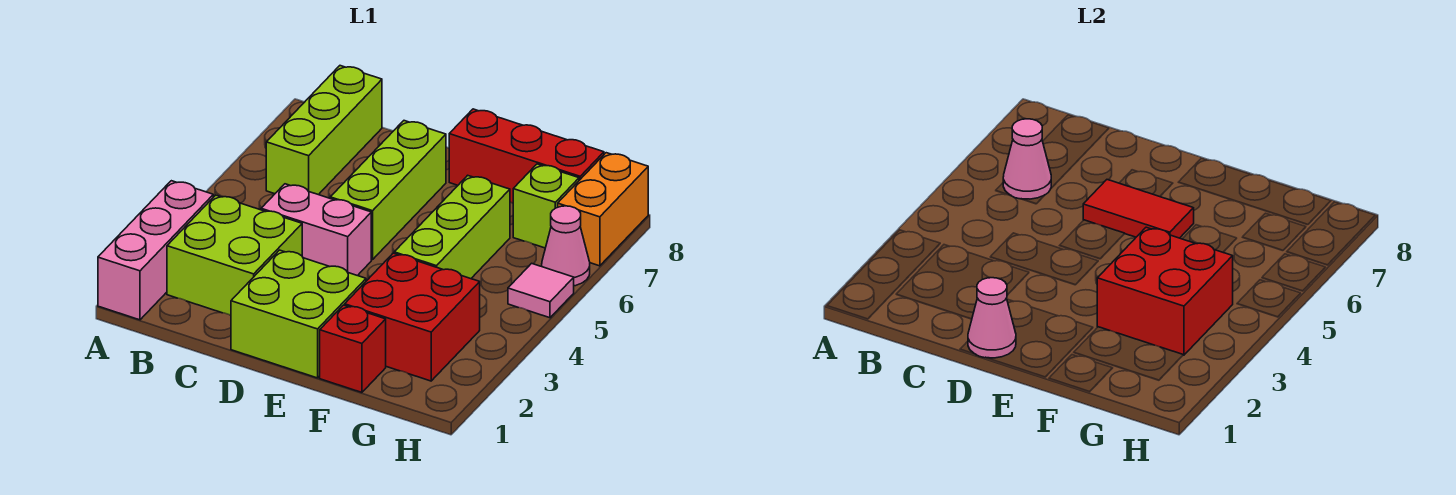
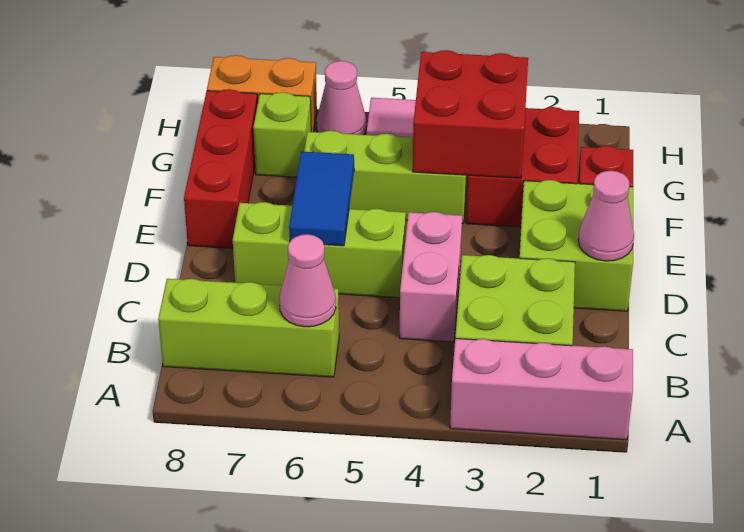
red tile D6:E6 level 2 -> blue tile D6:E6 level 2

